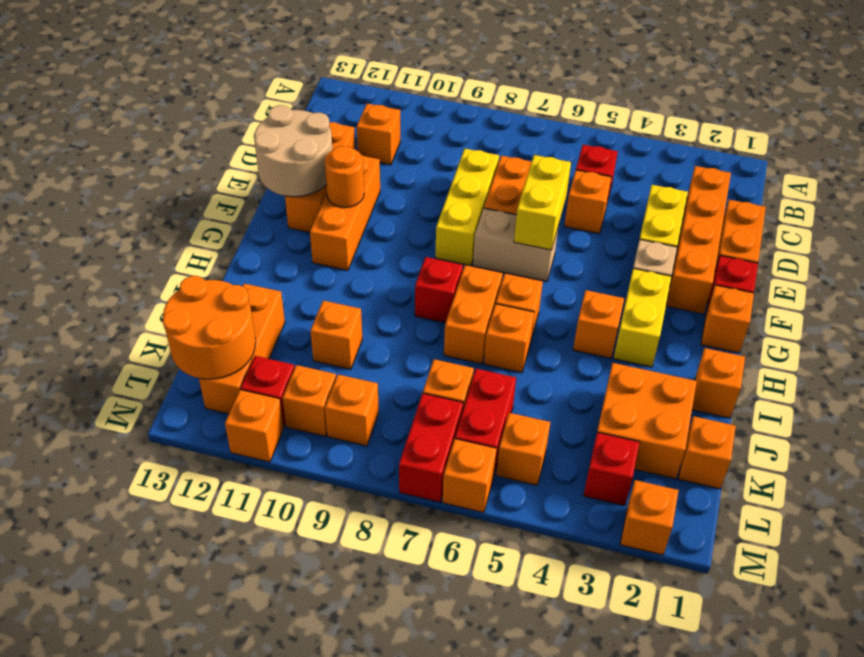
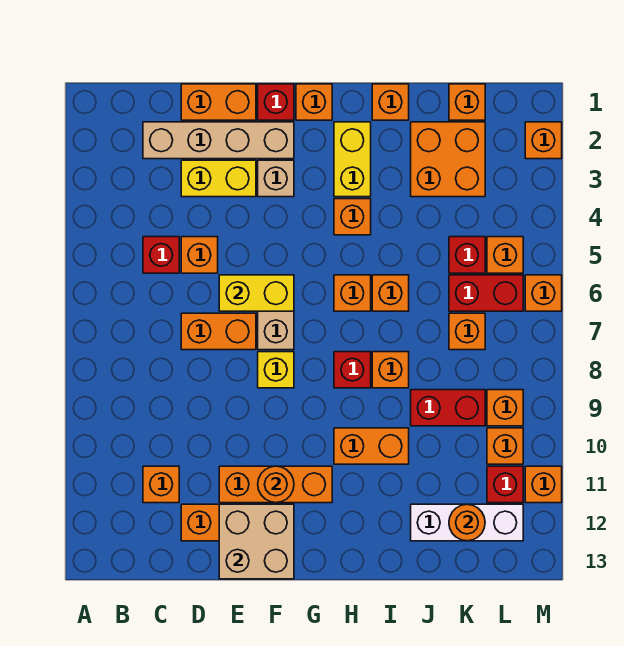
orange brick C2:F2 level 1 -> tan brick C2:F2 level 1
yellow brick D8:F8 level 1 -> yellow brick F8 level 1
tan round brick E12:F13 level 2 -> tan brick E12:F13 level 2
yellow brick G3:H3 level 1 -> yellow brick H2:H3 level 1
orange brick H7:I7 level 1 -> orange brick H10:I10 level 1
orange brick J10 level 1 -> orange brick I8 level 1
orange brick J12:L12 level 1 -> white brick J12:L12 level 1
orange round brick K12:L13 level 2 -> orange round brick K12 level 2
red brick L3 level 1 -> red brick K5 level 1
red brick L7:M7 level 1 -> red brick J9:K9 level 1

